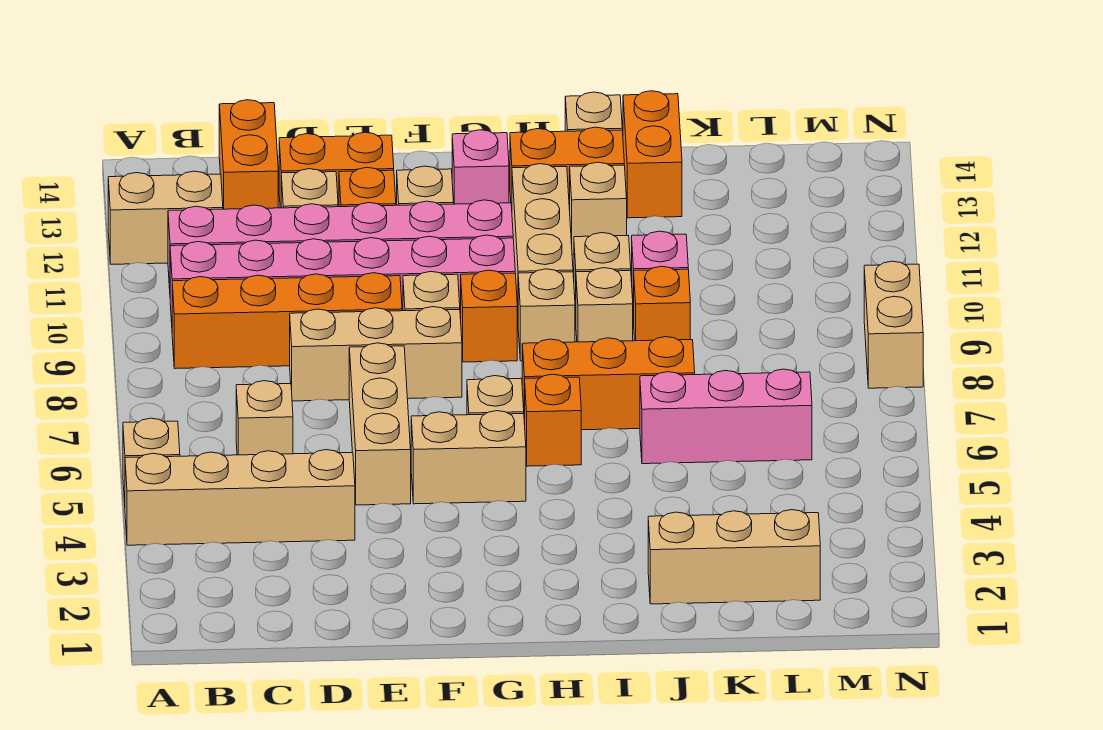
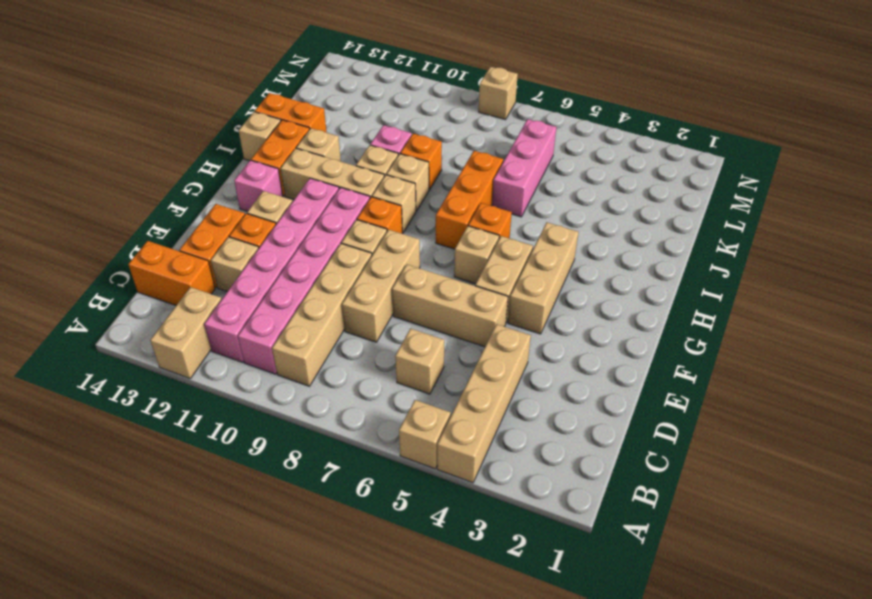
orange brick B9:E9 level 1 -> tan brick B9:E9 level 1
tan brick J2:L2 level 1 -> tan brick F4:H4 level 1
tan brick N8:N9 level 1 -> tan brick N8 level 1

